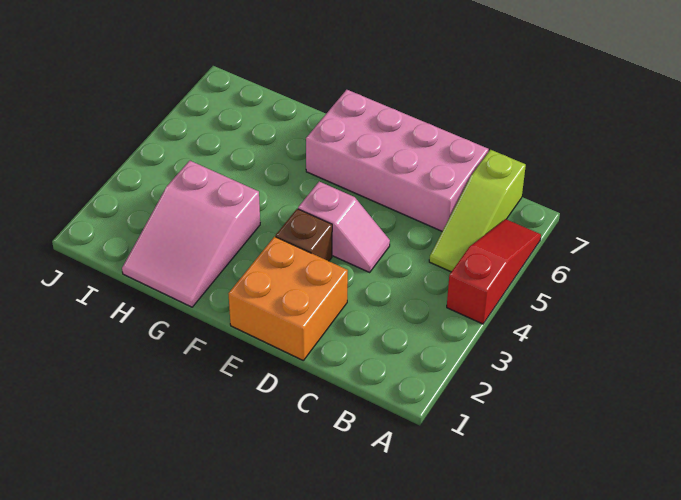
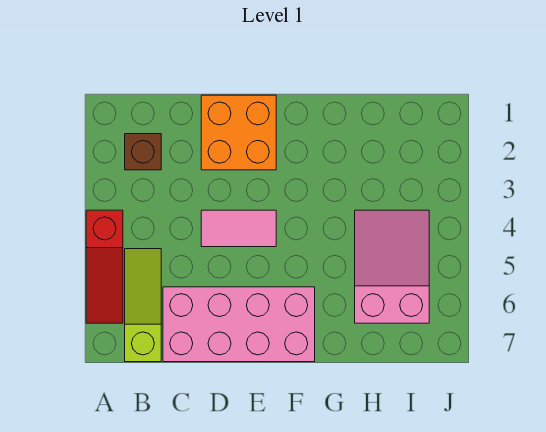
pink slope D4:E4 level 1 top E -> pink tile D4:E4 level 1
brown brick E3 level 1 -> brown brick B2 level 1
pink slope G1:H3 level 1 top 3 -> pink slope H4:I6 level 1 top 6

